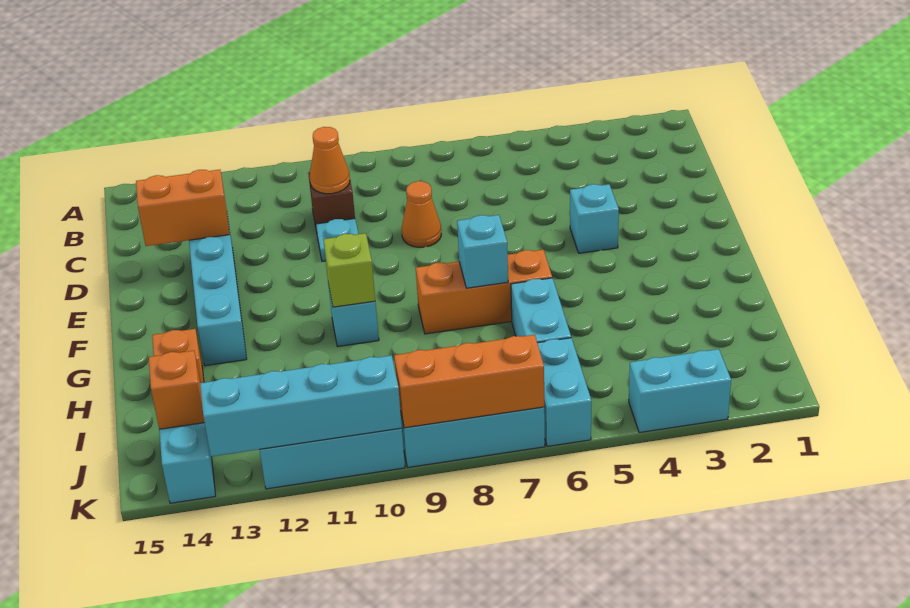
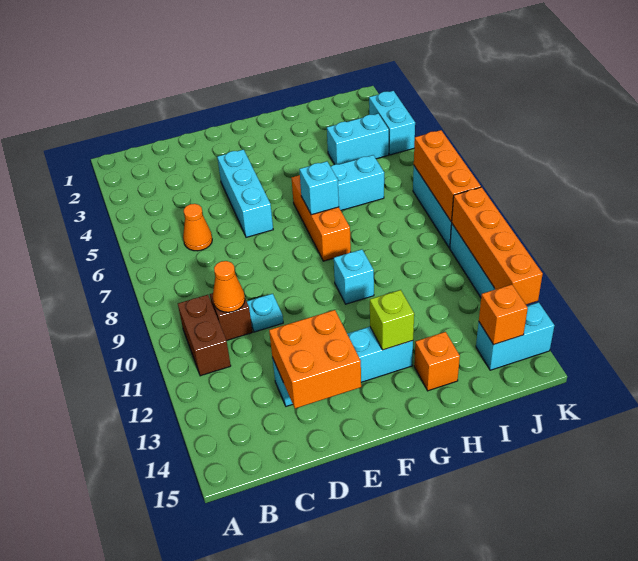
none -> brown brick B10:B11 level 1
orange cone D8 level 1 -> orange cone C6 level 1
orange brick D13:D14 level 2 -> orange brick D13:E14 level 2
cyan brick E4 level 1 -> cyan brick E4:E6 level 1
lime brick G10 level 2 -> lime brick G13 level 2
cyan brick J6:K6 level 1 -> cyan brick I4:J4 level 1
cyan brick K10:K13 level 2 -> orange brick K10:K13 level 2

